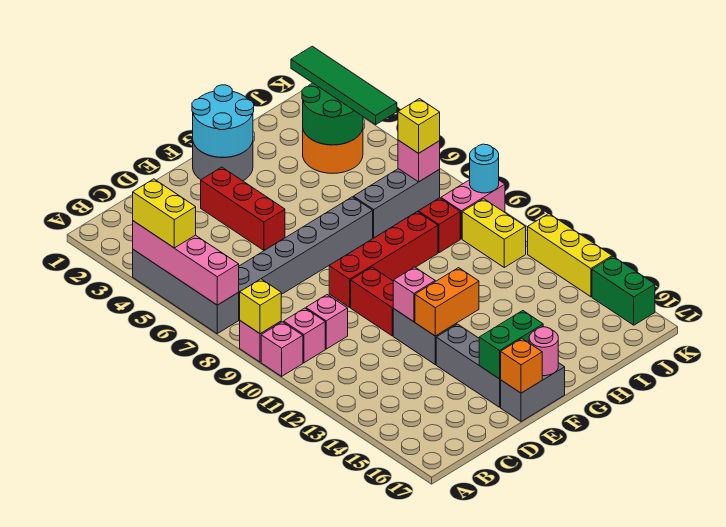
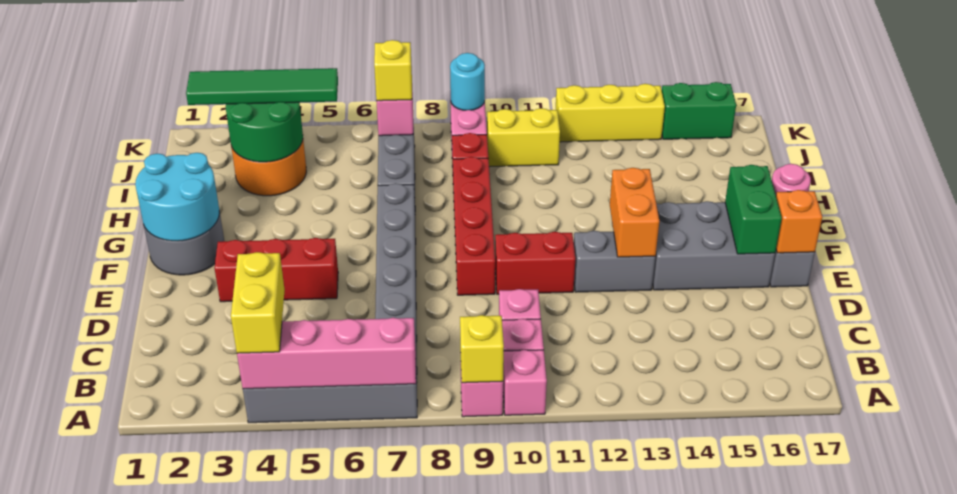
yellow brick A4:A5 level 3 -> yellow brick A4:B4 level 3
pink brick E12 level 2 -> none
grey brick E14:E16 level 1 -> grey brick E14:F16 level 1

